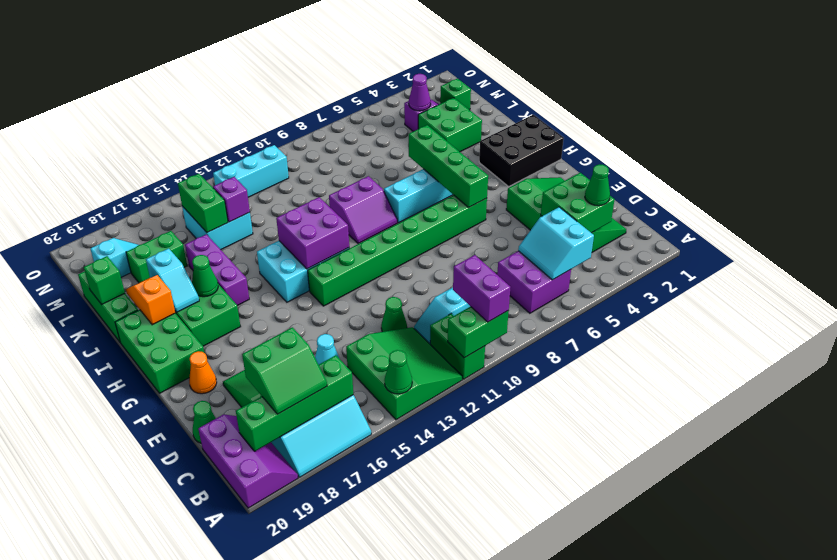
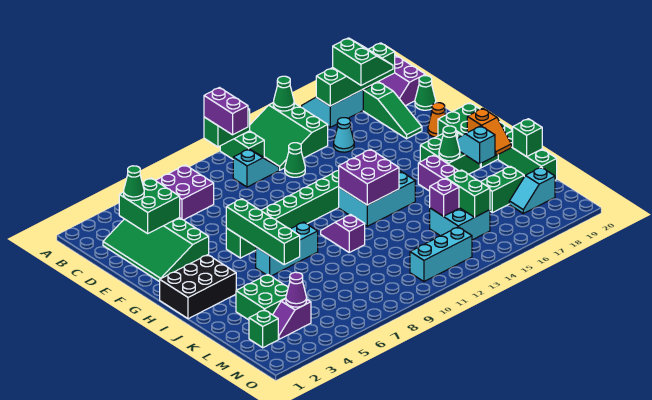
cyan slope B5:C6 level 2 top 5 -> none
green slope B17:C18 level 3 top C -> green slope B17:C18 level 3 top 17
purple slope I9:J10 level 1 top J -> purple slope I10:J10 level 1 top J

